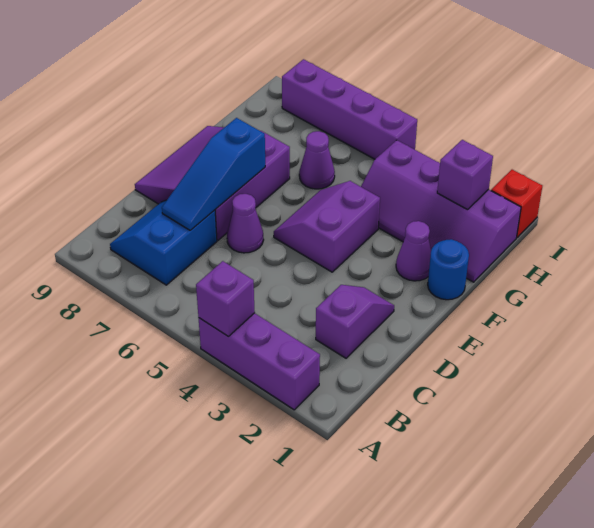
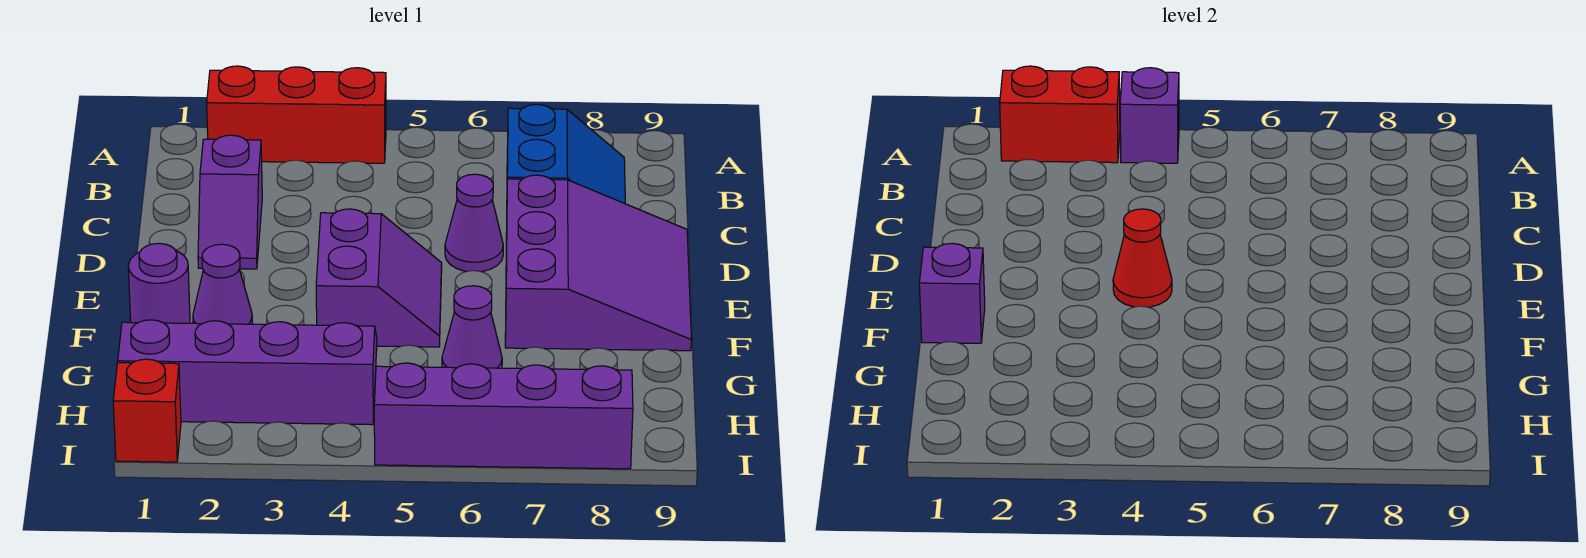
purple brick A2:A4 level 1 -> red brick A2:A4 level 1
none -> red brick A2:A3 level 2
blue slope C7:E7 level 2 top E -> none
none -> red cone E4 level 2
blue round brick F1 level 1 -> purple round brick F1 level 1
purple brick H2 level 2 -> purple brick F1 level 2

